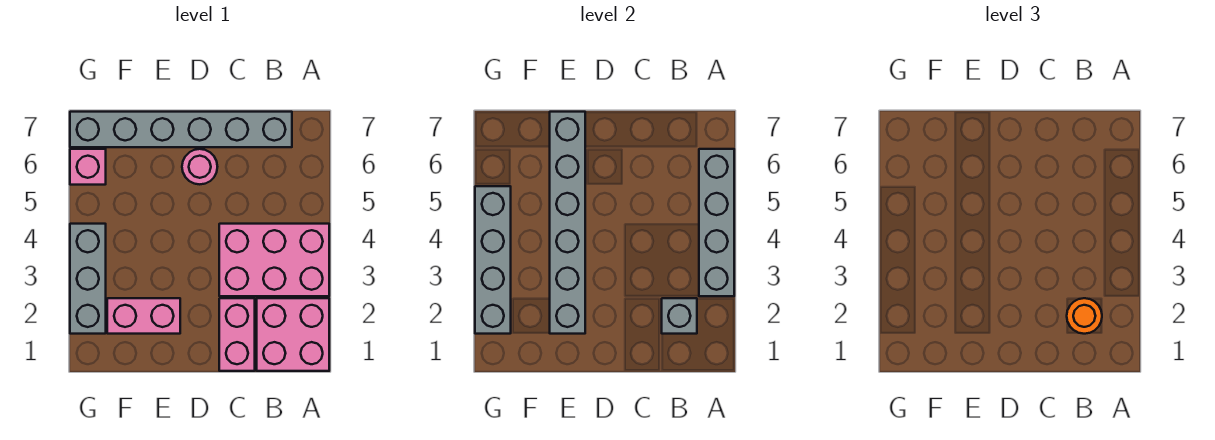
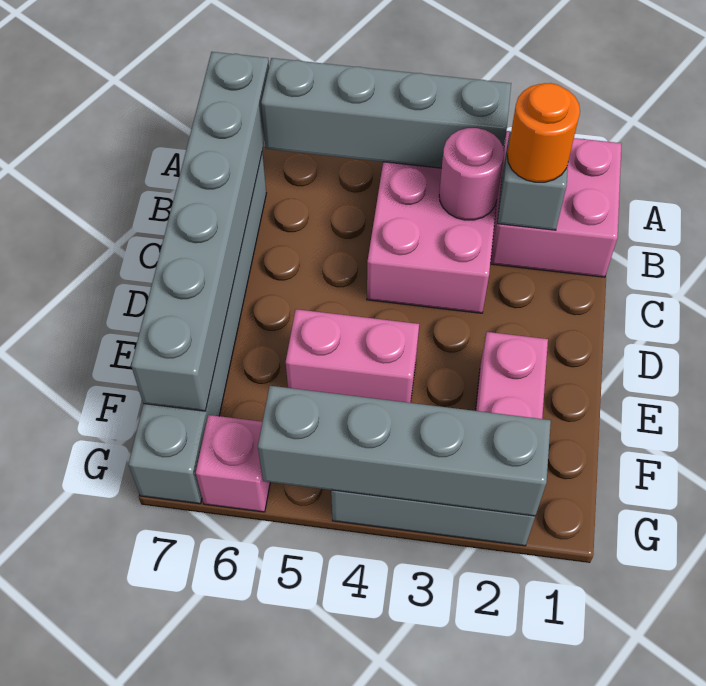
pink brick C1:C2 level 1 -> pink brick E4:E5 level 1
pink round brick D6 level 1 -> pink round brick B3 level 2
grey brick E2:E7 level 2 -> grey brick A7:F7 level 2

